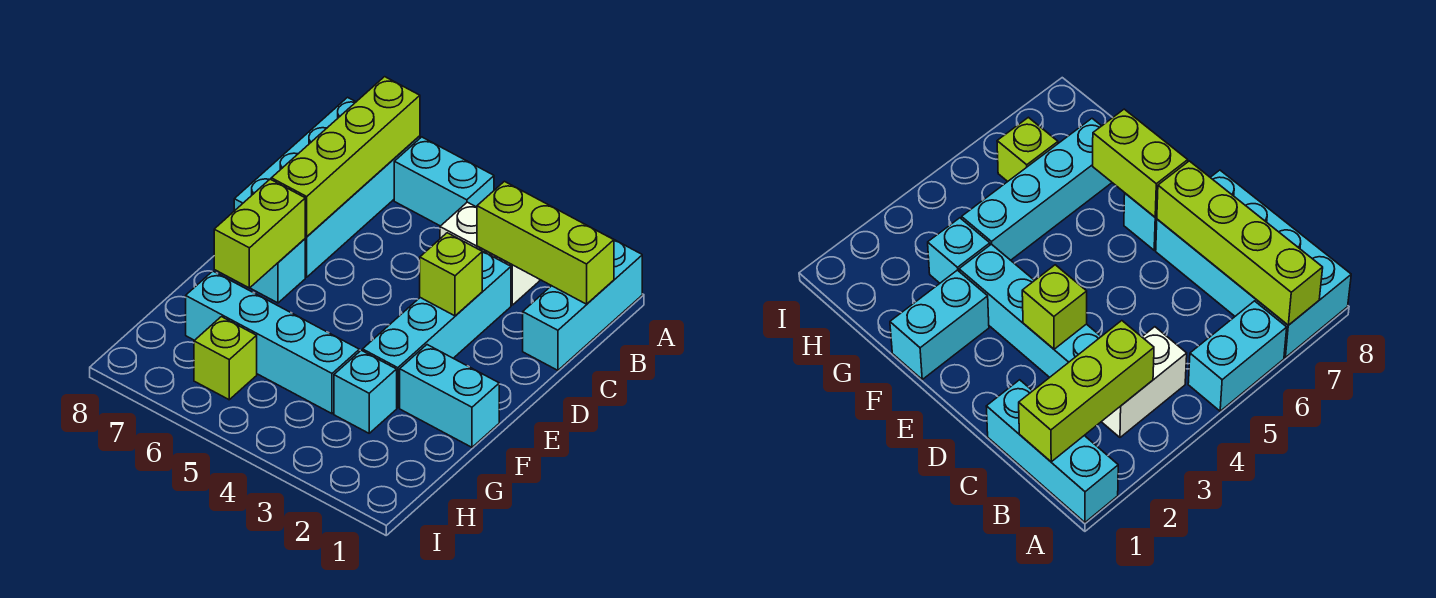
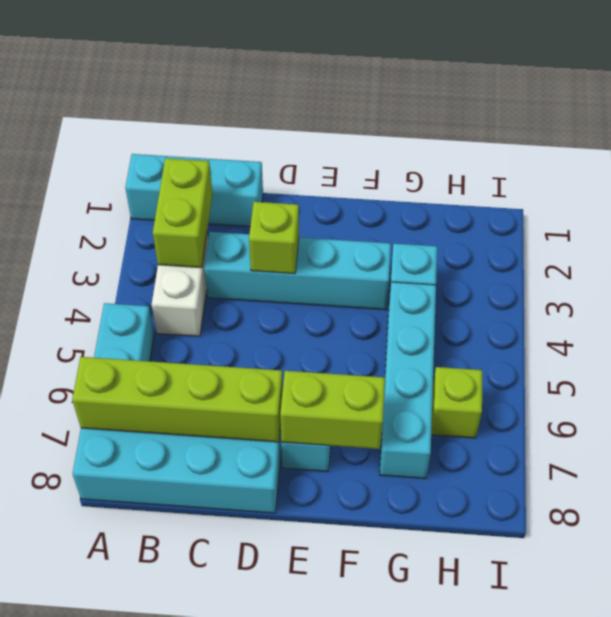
lime brick B1:B3 level 2 -> lime brick B2:B3 level 2
cyan brick F1:F2 level 1 -> none

